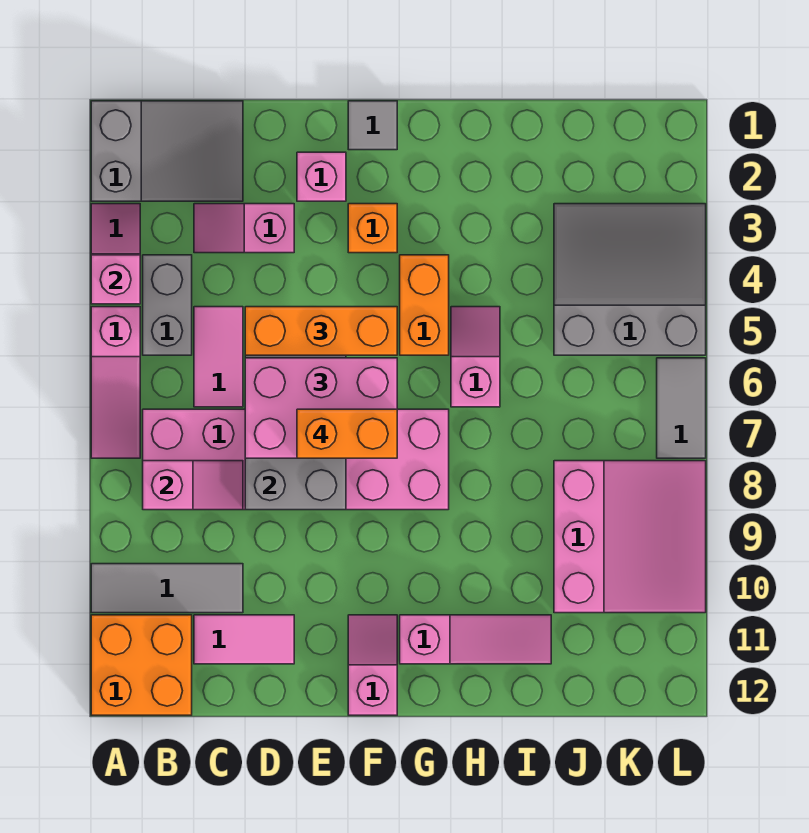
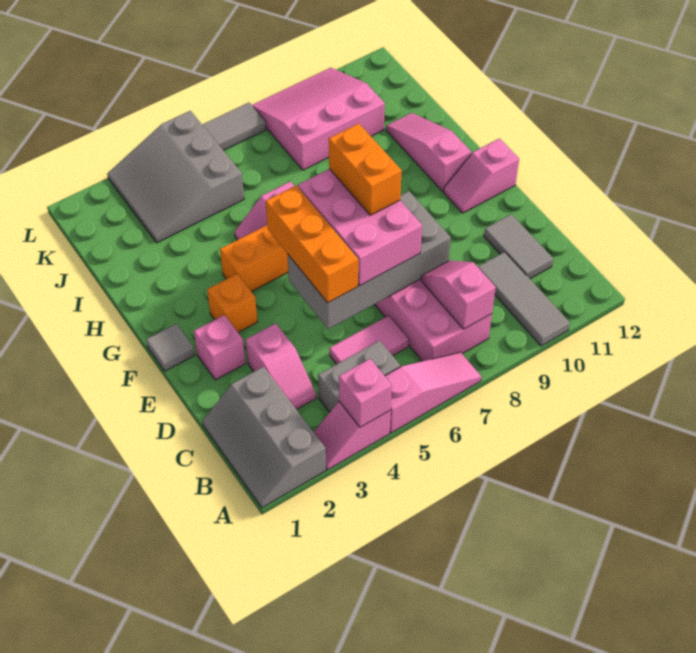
grey slope A1:C2 level 1 top A -> grey slope A1:C2 level 1 top 2
orange brick A11:B12 level 1 -> none
pink tile C11:D11 level 1 -> grey tile C11:D11 level 1

